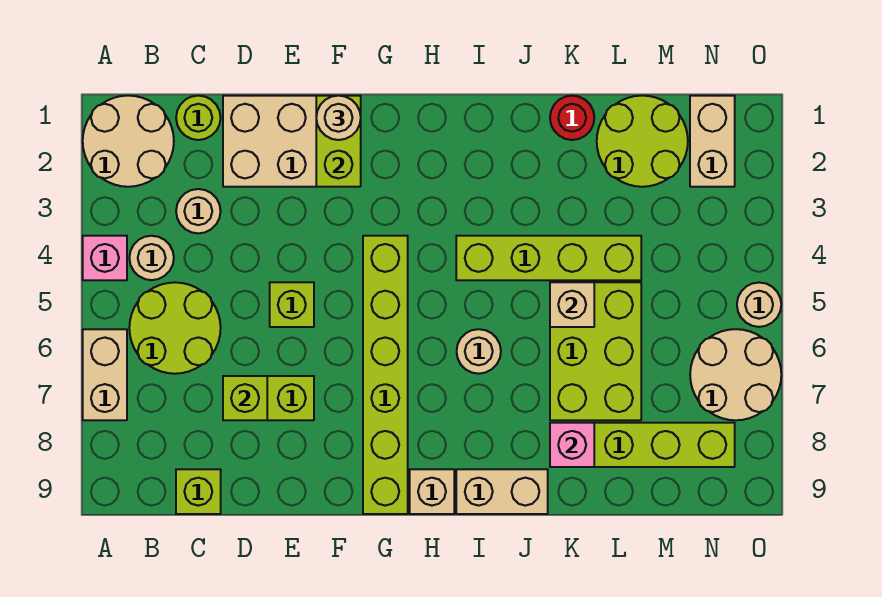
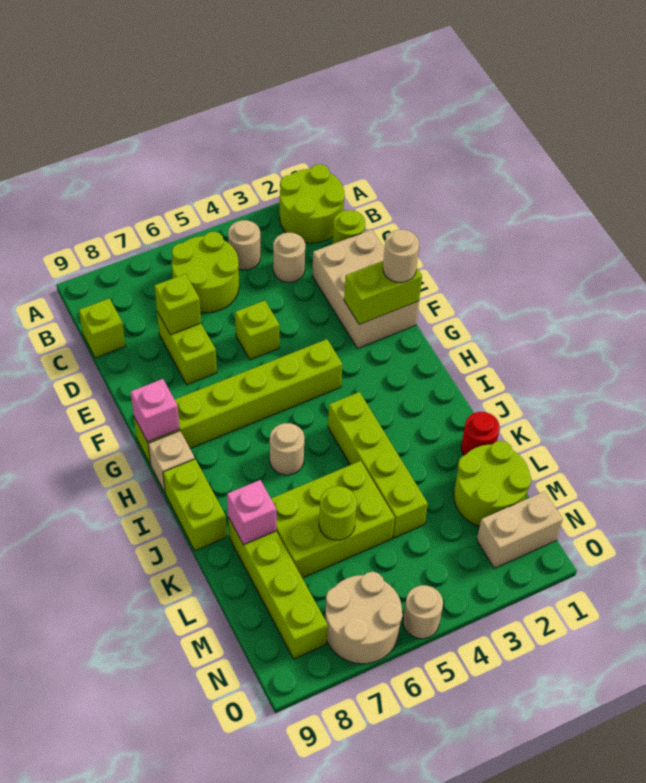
tan round brick A1:B2 level 1 -> lime round brick A1:B2 level 1
pink brick A4 level 1 -> pink brick G9 level 2
tan brick A6:A7 level 1 -> none
tan brick I9:J9 level 1 -> lime brick I9:J9 level 1
tan brick K5 level 2 -> none
none -> lime round brick L6 level 2

